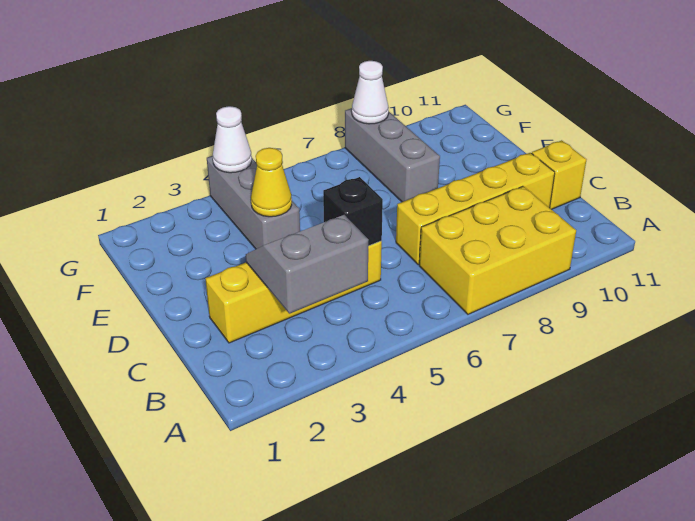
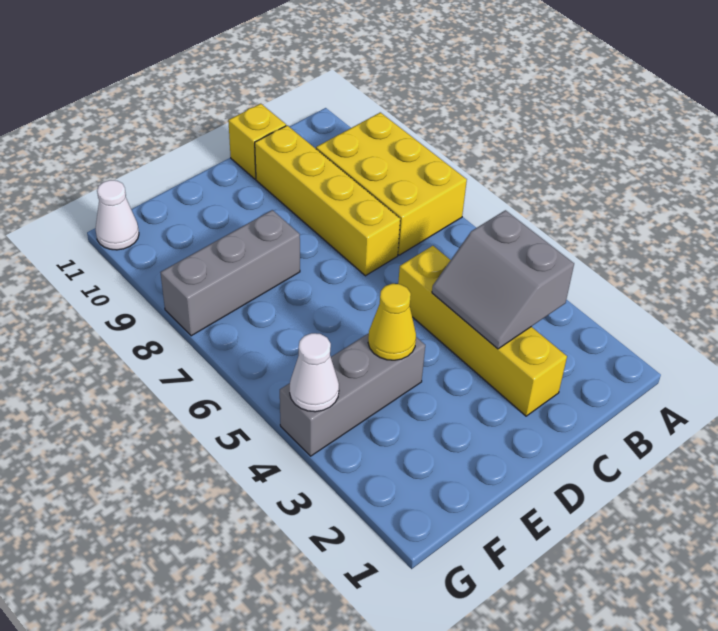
black brick C5 level 2 -> none
white cone G8 level 2 -> white cone G11 level 1

